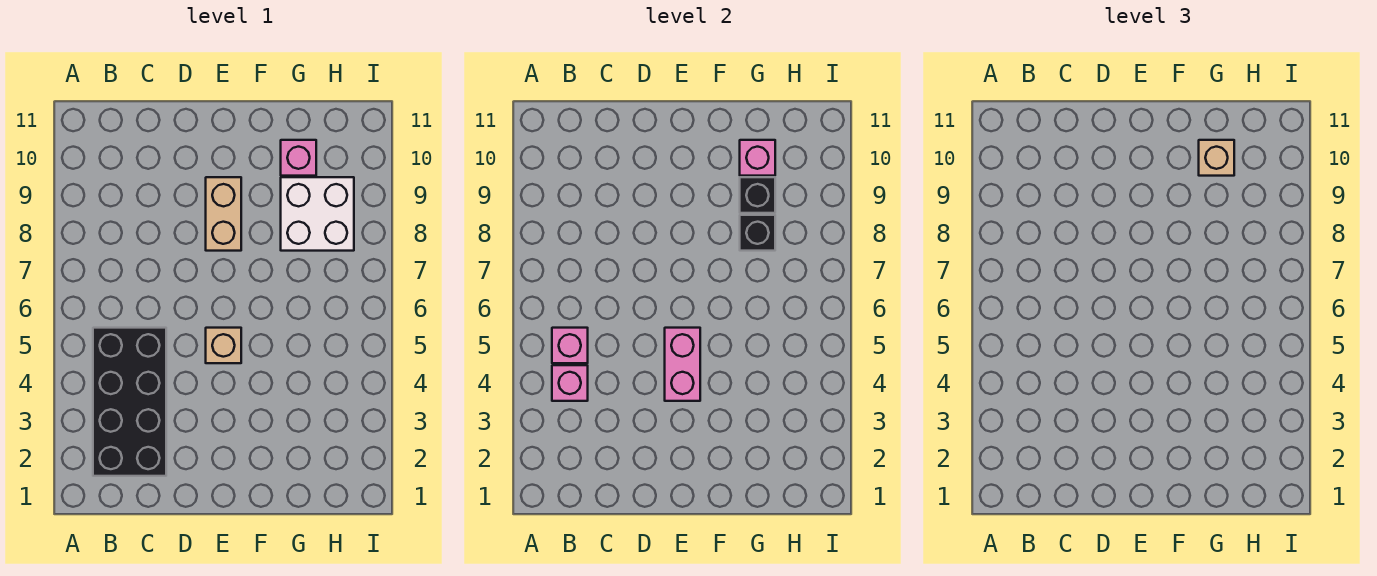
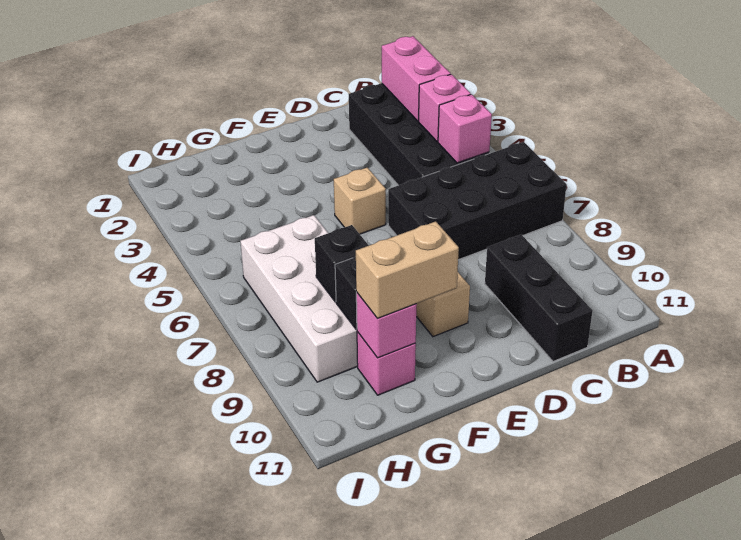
none -> black brick A6:D7 level 1
none -> black brick C9:C11 level 1
pink brick E4:E5 level 2 -> pink brick B2:B3 level 2
white brick G8:H9 level 1 -> white brick G6:H9 level 1
tan brick G10 level 3 -> tan brick F10:G10 level 3

